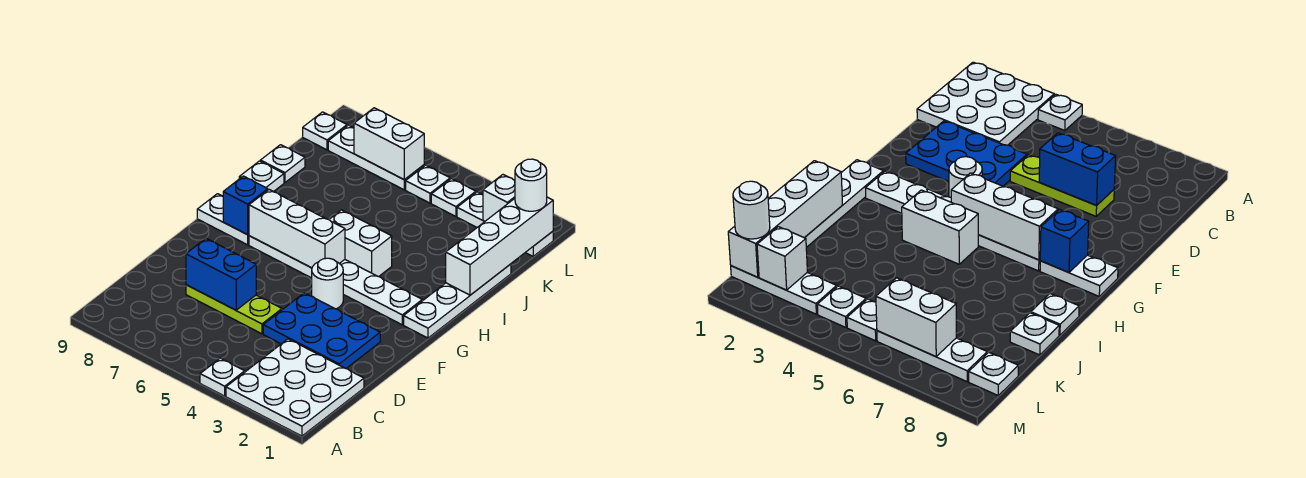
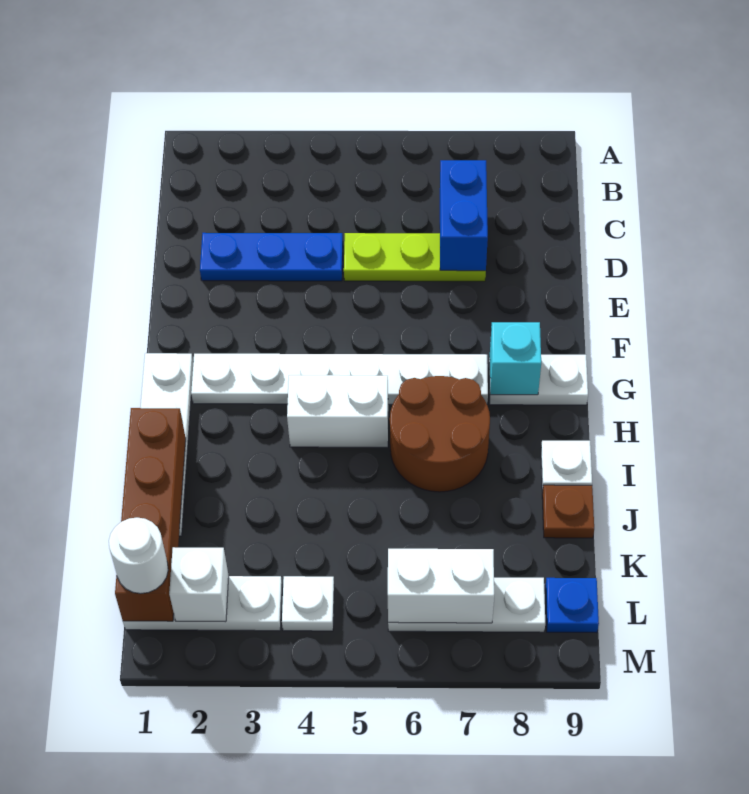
white plate A1:C3 level 1 -> none
white plate A4 level 1 -> none
blue plate D2:E4 level 1 -> blue plate D2:D4 level 1
blue brick D6:D7 level 2 -> blue brick C7:D7 level 2
white round brick F4 level 1 -> none
white brick G5:G7 level 2 -> none
blue brick G8 level 2 -> cyan brick G8 level 2
none -> brown round brick H6:I7 level 1
white brick I1:L1 level 2 -> brown brick I1:L1 level 2
white plate J9 level 1 -> brown plate J9 level 1
white plate L5 level 1 -> none
white plate L9 level 1 -> blue plate L9 level 1

